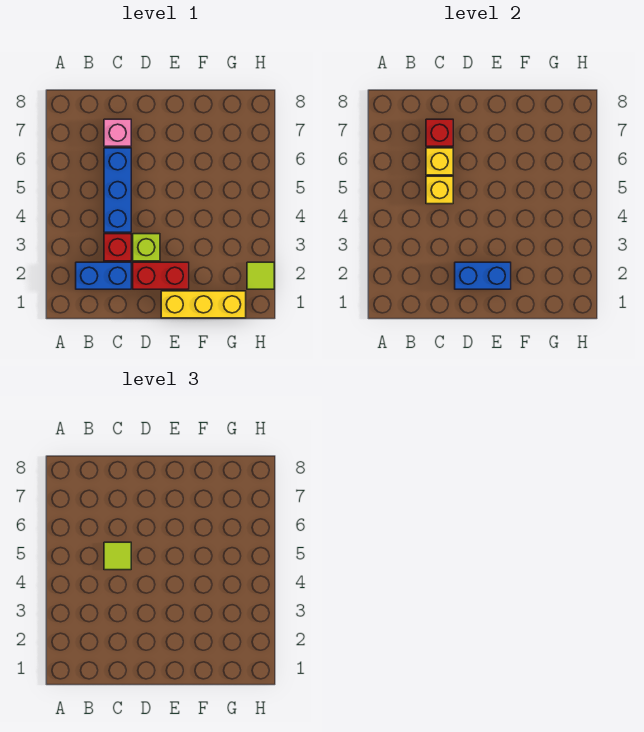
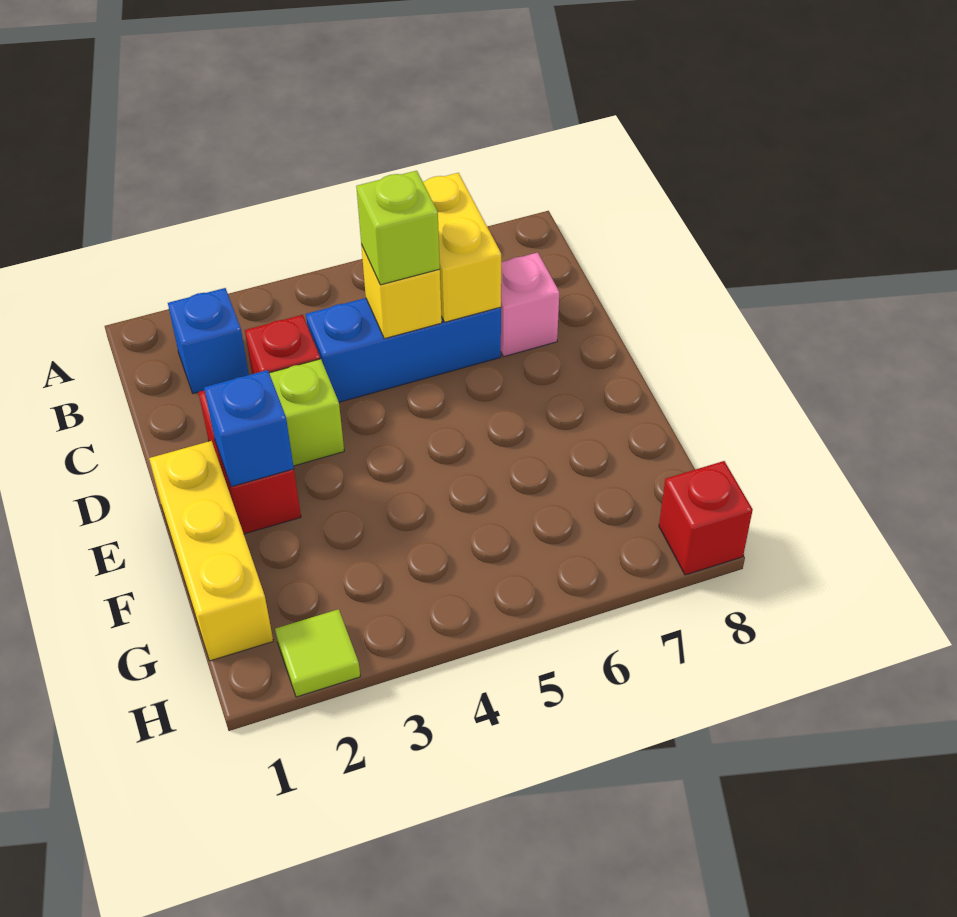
blue brick B2:C2 level 1 -> blue brick B2 level 1
lime tile C5 level 3 -> lime brick C5 level 3
yellow brick C6 level 2 -> yellow brick B6:C6 level 2
red brick C7 level 2 -> red brick H8 level 1
blue brick D2:E2 level 2 -> blue brick E2 level 2

